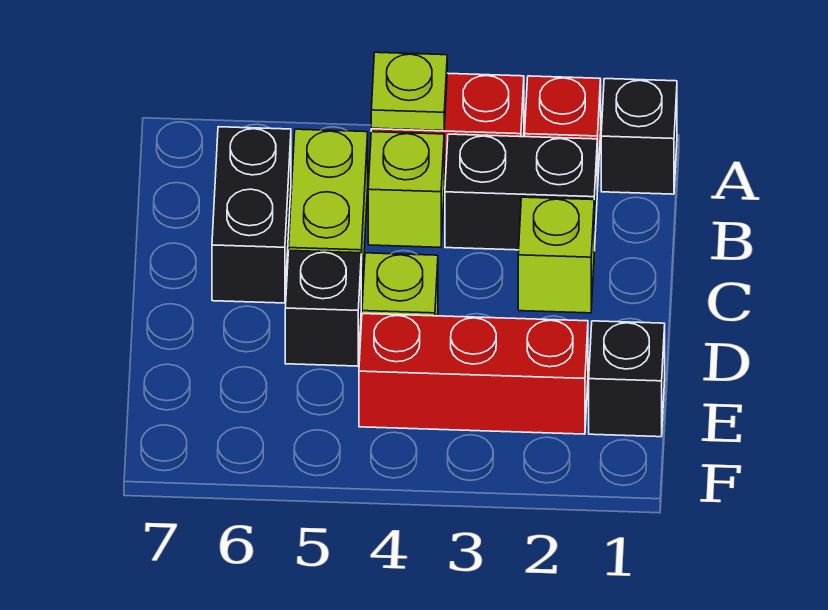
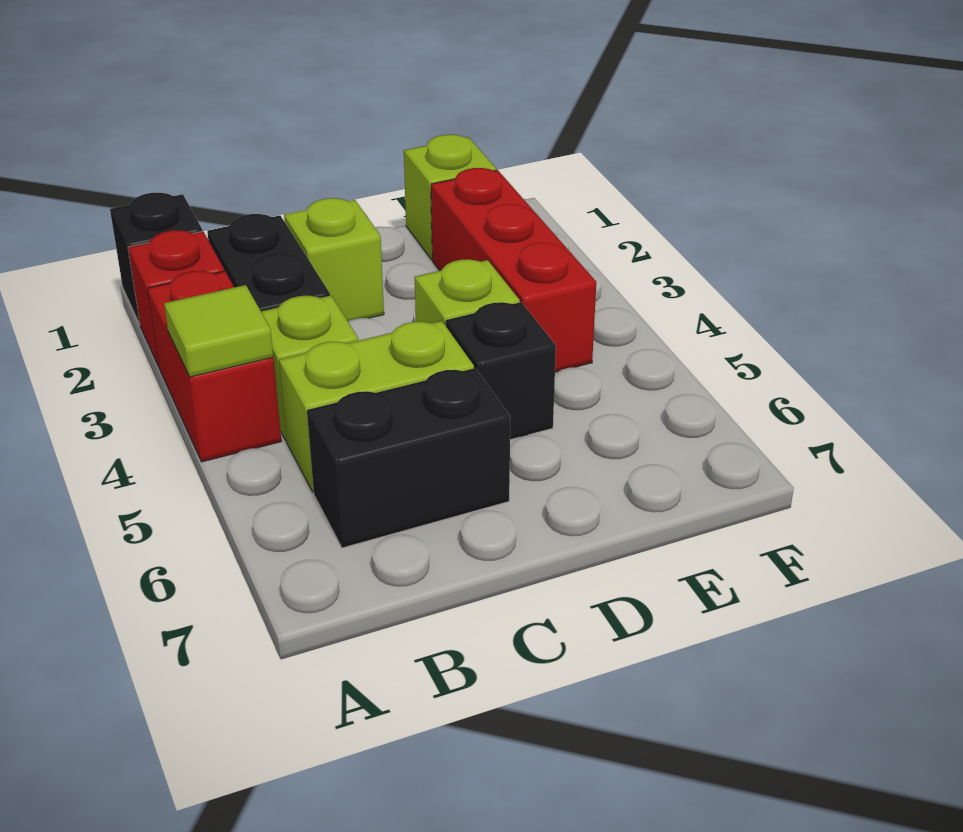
lime plate A4 level 2 -> lime tile A4 level 2
black brick E1 level 1 -> lime brick E1 level 1

